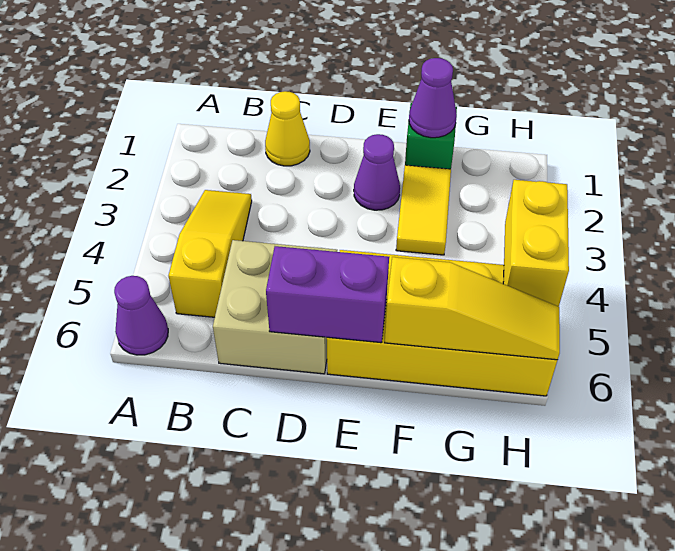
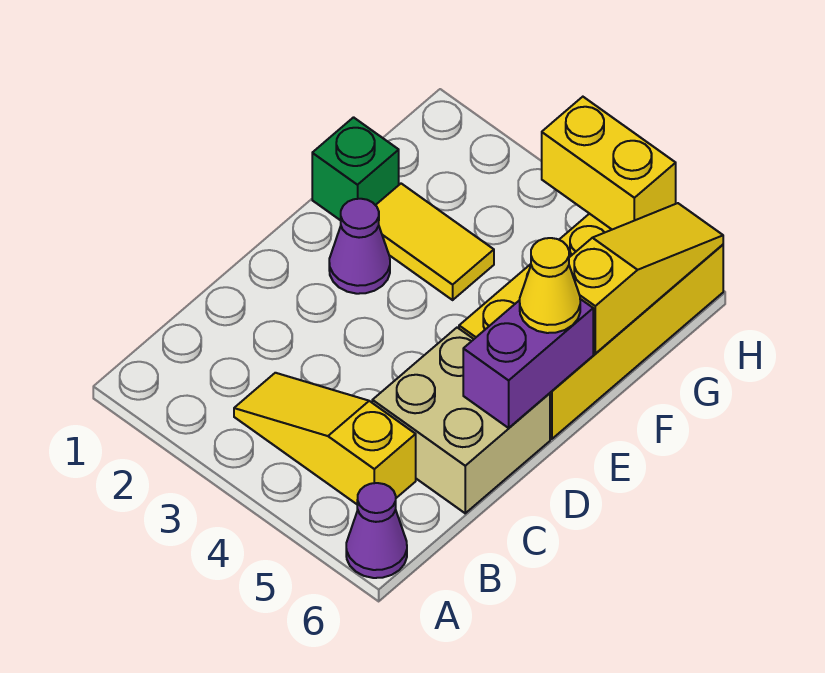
yellow cone C1 level 1 -> yellow cone E6 level 3
purple cone F1 level 2 -> none

